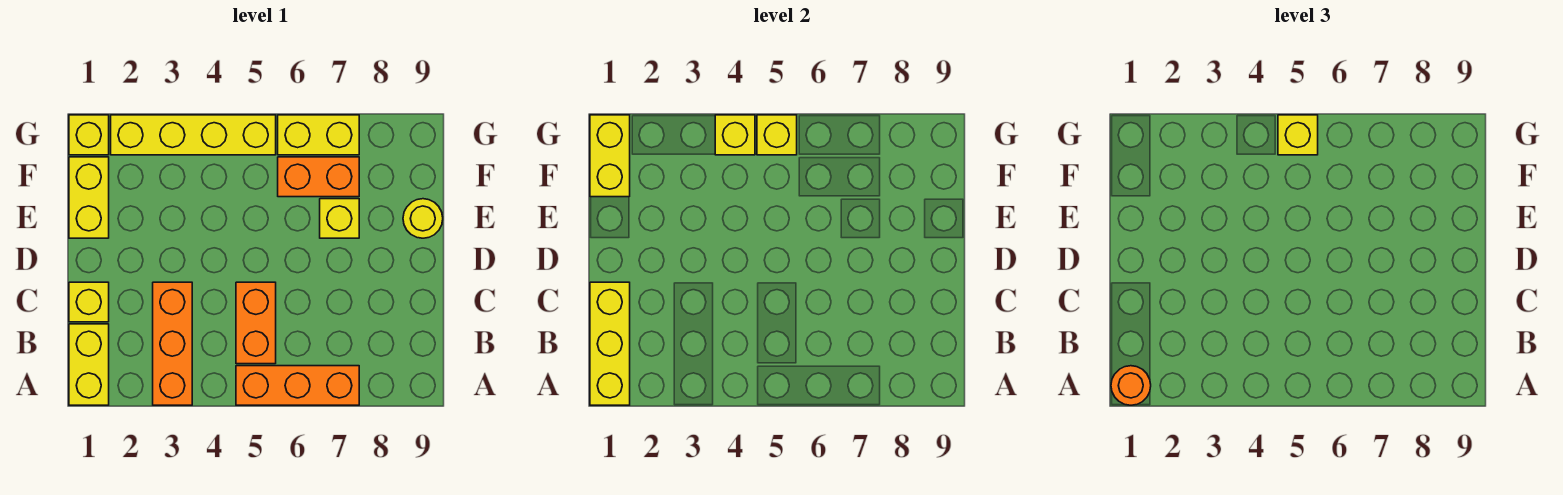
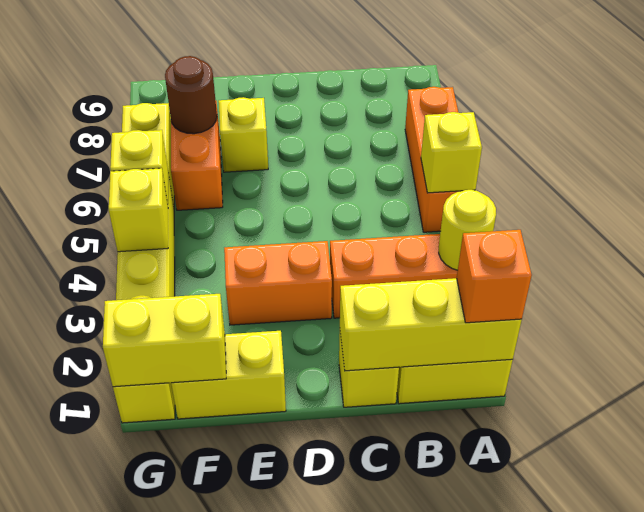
orange round brick A1 level 3 -> orange brick A1 level 3
orange brick B5:C5 level 1 -> orange brick D3:E3 level 1
yellow round brick E9 level 1 -> yellow round brick A3 level 2
none -> brown round brick F7 level 2
yellow brick G5 level 3 -> yellow brick A5 level 2

